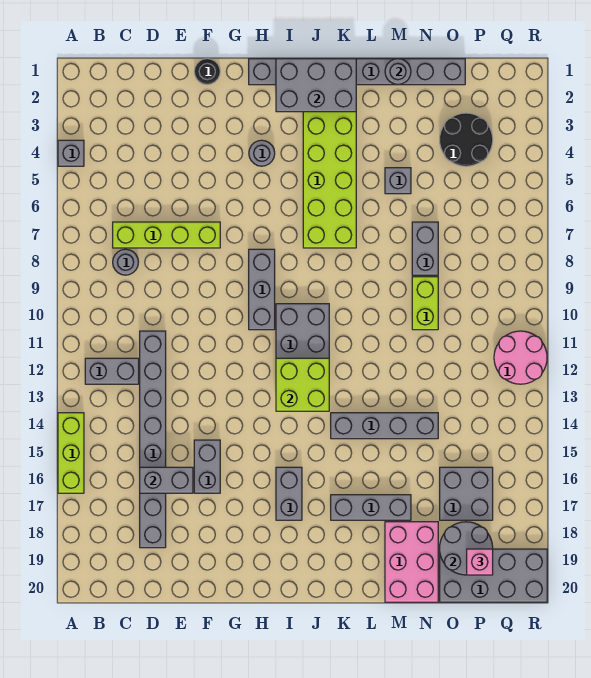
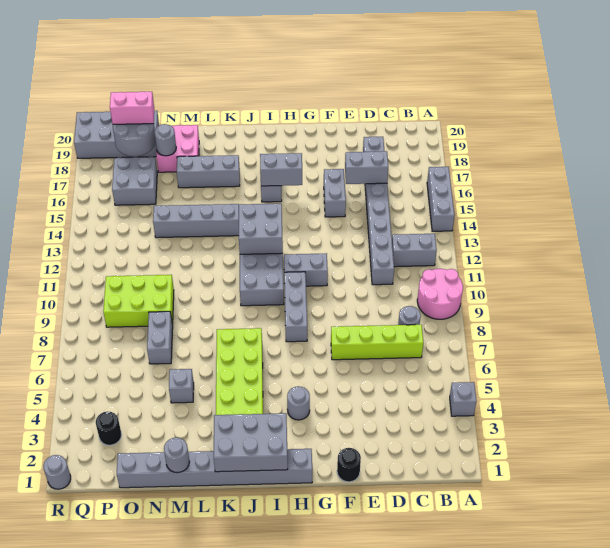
lime brick A14:A16 level 1 -> grey brick A14:A16 level 1
none -> grey brick G11:H11 level 1
none -> grey brick H16:I16 level 2
lime brick I12:J13 level 2 -> grey brick I12:J13 level 2
pink brick M18:N20 level 1 -> pink brick M18:N19 level 1
lime brick N9:N10 level 1 -> lime brick N9:P10 level 1
none -> grey round brick N18 level 2
black round brick O3:P4 level 1 -> black round brick P3 level 1
pink brick P19 level 3 -> pink brick O19:P19 level 3
pink round brick Q11:R12 level 1 -> pink round brick A9:B10 level 1
none -> grey round brick R1 level 1

